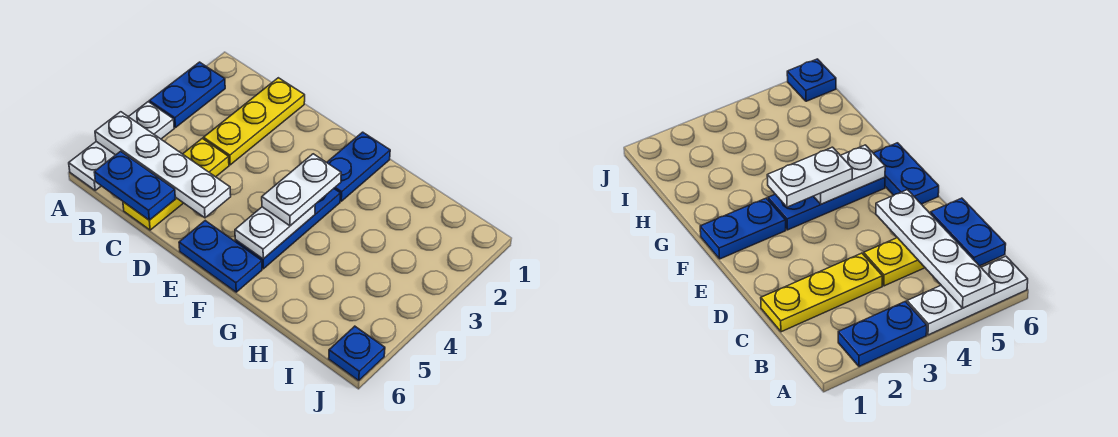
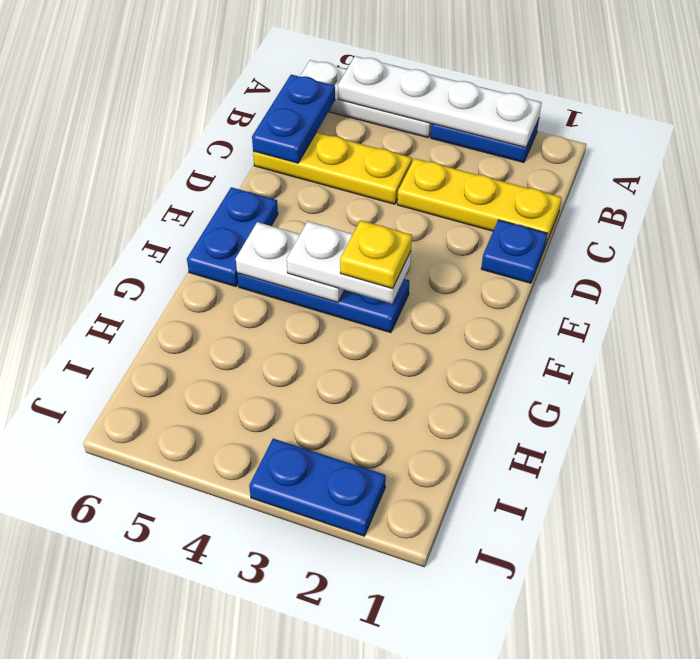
white plate A5:D5 level 2 -> white plate A2:A5 level 2
blue plate F1:F2 level 1 -> blue plate J2:J3 level 1
none -> yellow plate F3 level 4
blue plate J6 level 1 -> blue plate D1 level 1

